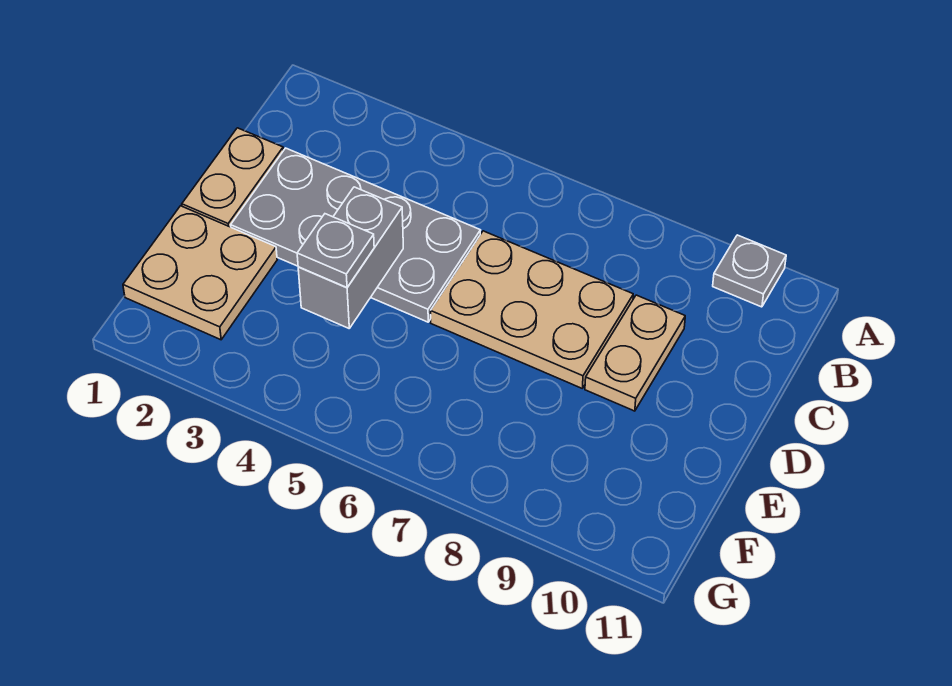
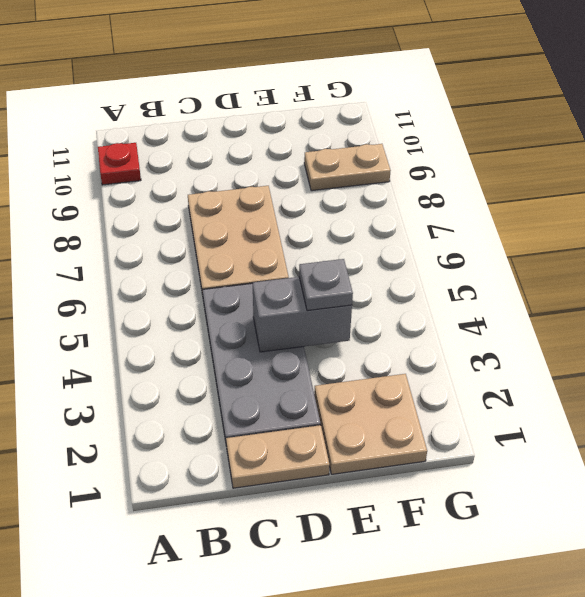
grey plate A10 level 1 -> red plate A10 level 1
tan plate C9:D9 level 1 -> tan plate F9:G9 level 1

